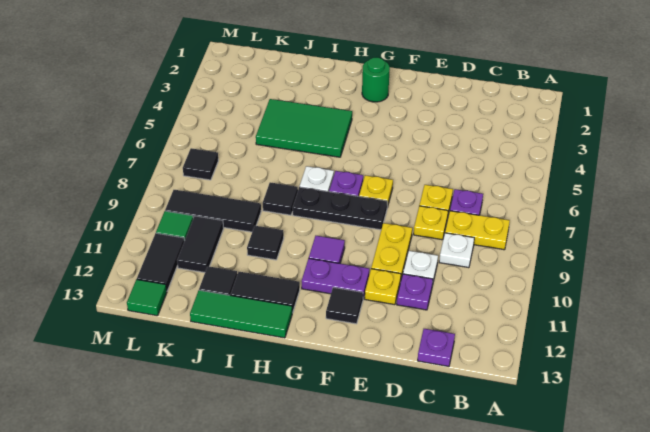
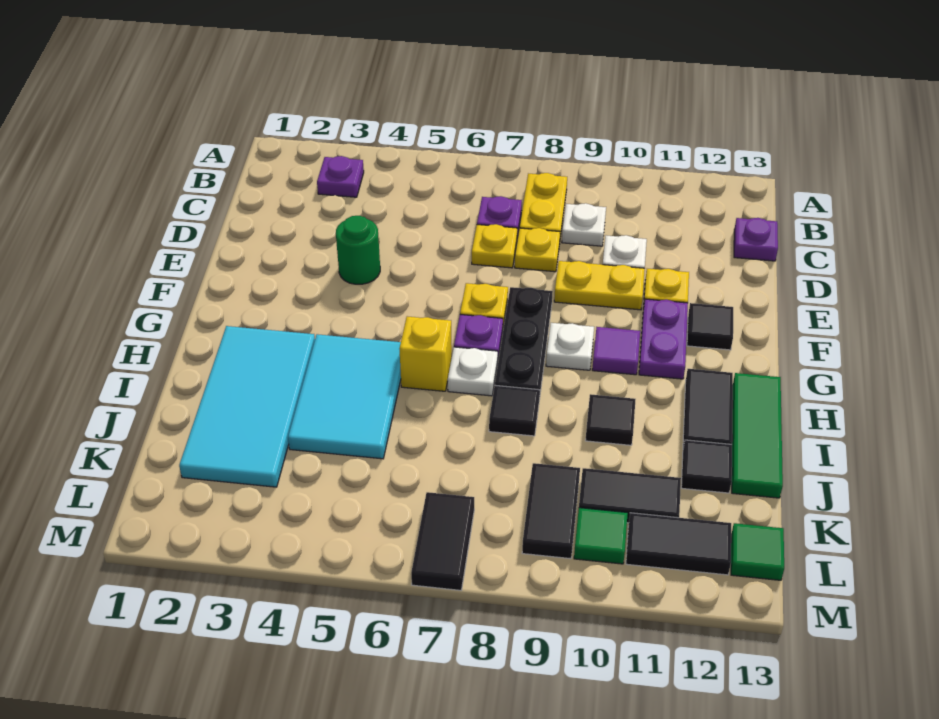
purple plate D11 level 1 -> purple plate B3 level 1
green round brick G2 level 1 -> green round brick E4 level 1
none -> white plate G9 level 1
none -> cyan tile H2:K3 level 1
green tile H4:J5 level 1 -> cyan tile H4:J5 level 1
none -> yellow brick H6 level 1
black tile J9:L9 level 1 -> black tile K9:L9 level 1
black tile L7 level 1 -> black tile L7:M7 level 1

